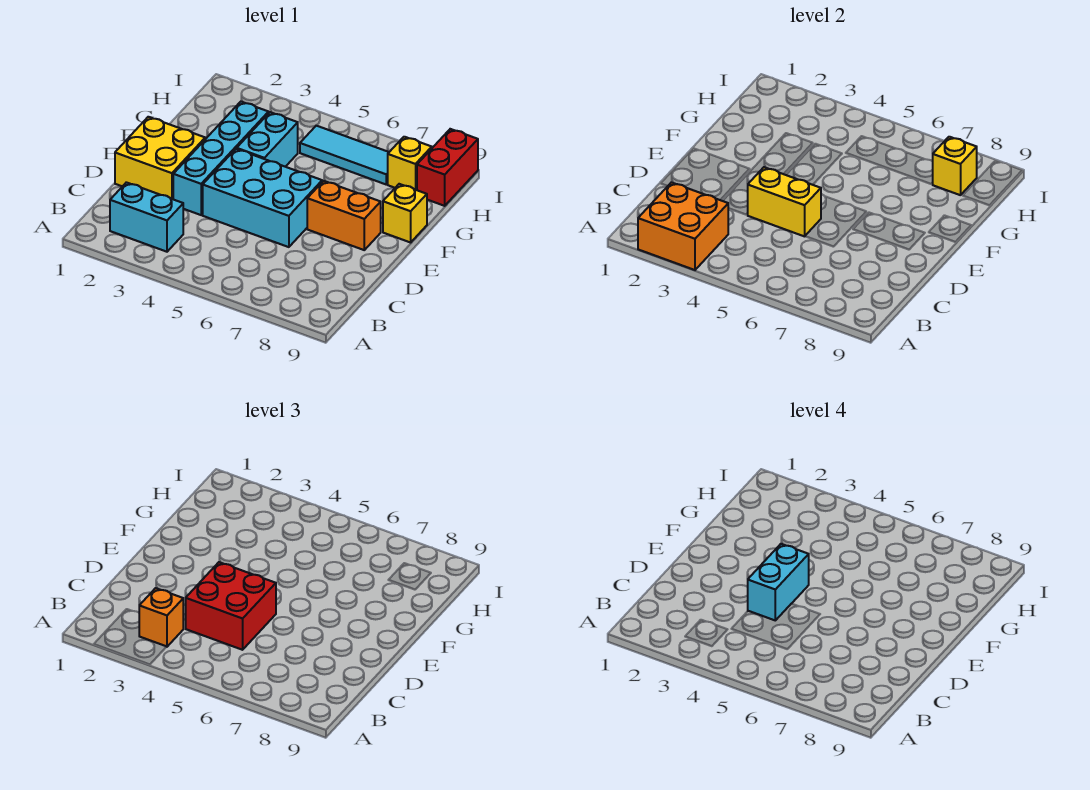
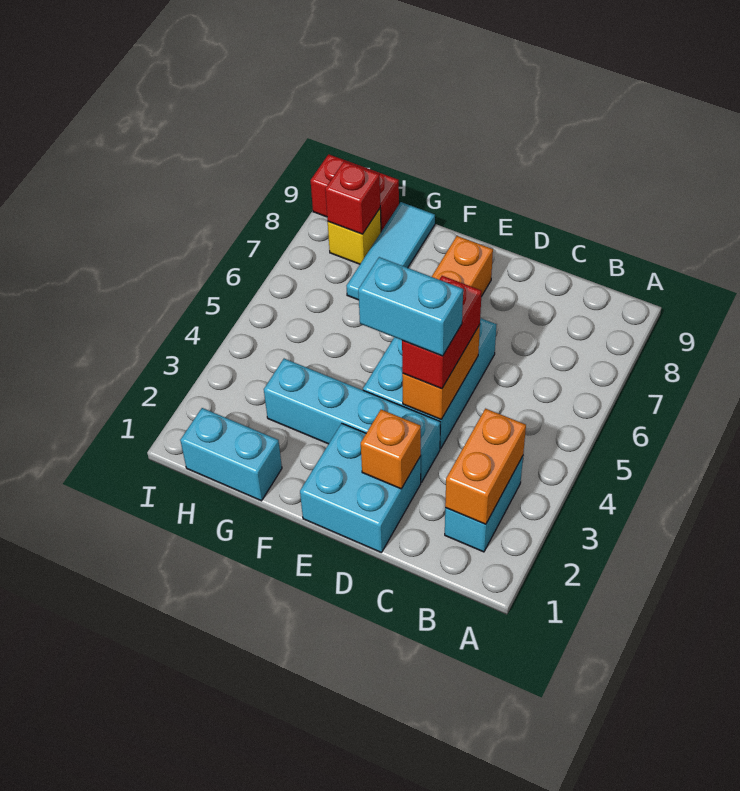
orange brick A2:B3 level 2 -> orange brick B2:B3 level 2
orange brick B3 level 3 -> orange brick D2 level 2
red brick C4:D5 level 3 -> red brick D4:D5 level 3
yellow brick D1:E2 level 1 -> cyan brick D1:E2 level 1
yellow brick D4:D5 level 2 -> orange brick D4:D5 level 2
cyan brick F4:G4 level 1 -> cyan brick G1:H1 level 1
yellow brick F9 level 1 -> none
cyan tile H5:H7 level 1 -> cyan tile G7:G9 level 1
yellow brick H8 level 2 -> red brick H8 level 2

